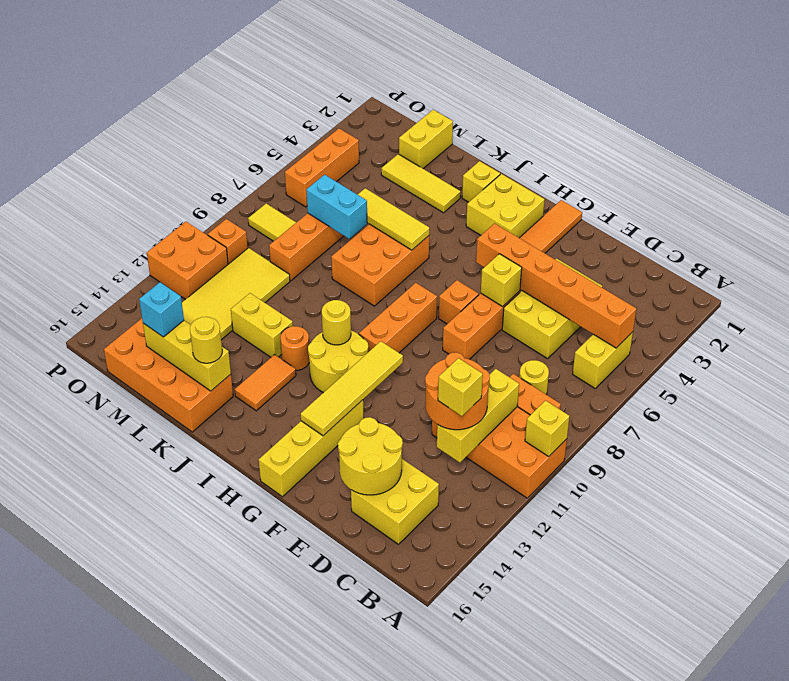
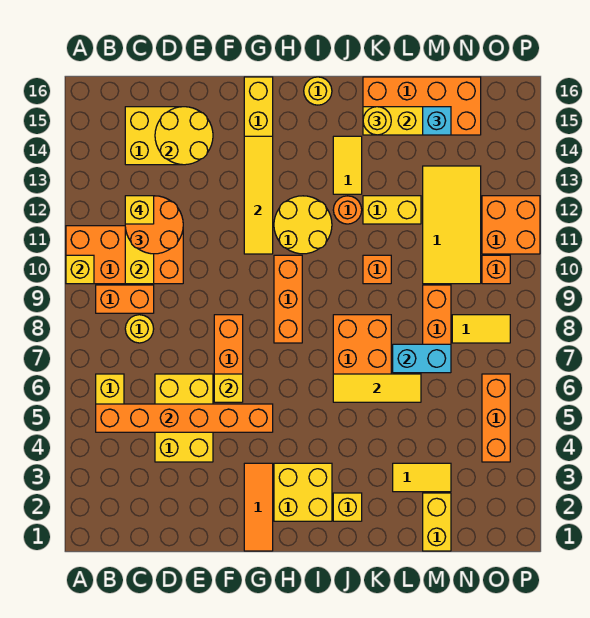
orange brick G7 level 1 -> orange brick K10 level 1
yellow round brick I11 level 2 -> yellow round brick I16 level 1
orange tile J13:J14 level 1 -> yellow tile J13:J14 level 1
yellow tile K3:M3 level 1 -> yellow tile L3:M3 level 1

